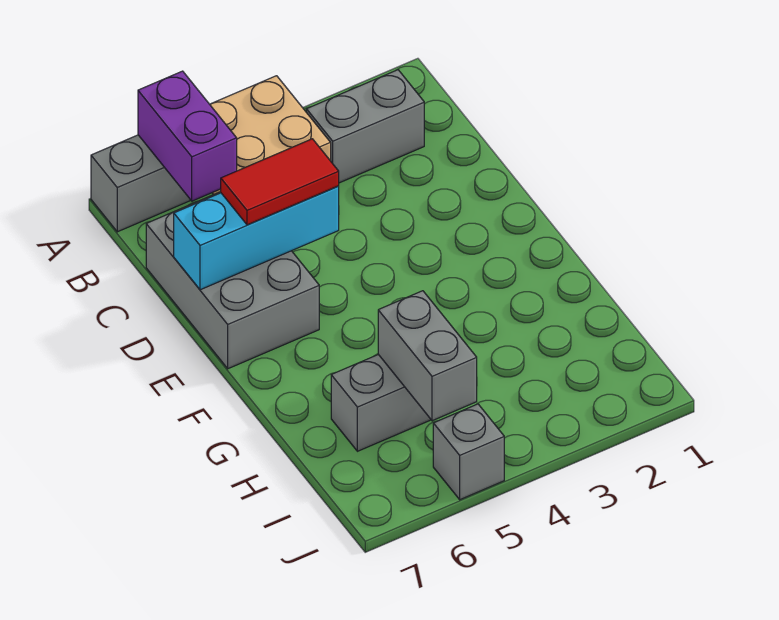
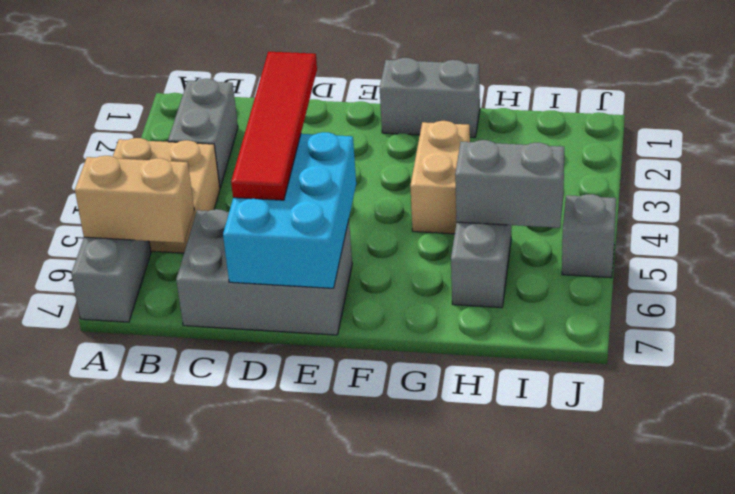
purple brick A6:B6 level 2 -> tan brick A6:B6 level 2
cyan brick D5:D7 level 2 -> cyan brick D5:E7 level 2
red tile D5:D6 level 3 -> red tile D3:D6 level 3
none -> grey brick F1:G1 level 1
none -> tan brick G3:G4 level 1

